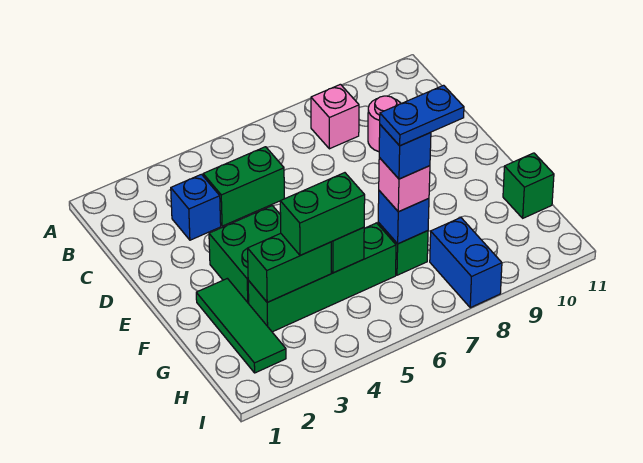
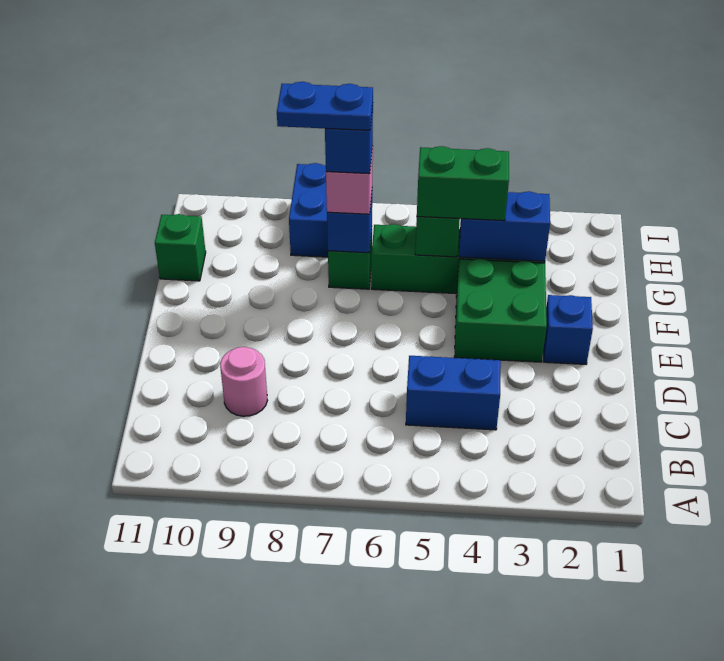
pink brick B8 level 1 -> none
blue brick C3 level 1 -> blue brick E2 level 1
green brick C4:C5 level 1 -> blue brick C4:C5 level 1
green tile F2:H2 level 1 -> none
green brick G3:G4 level 2 -> blue brick G3:G4 level 2

